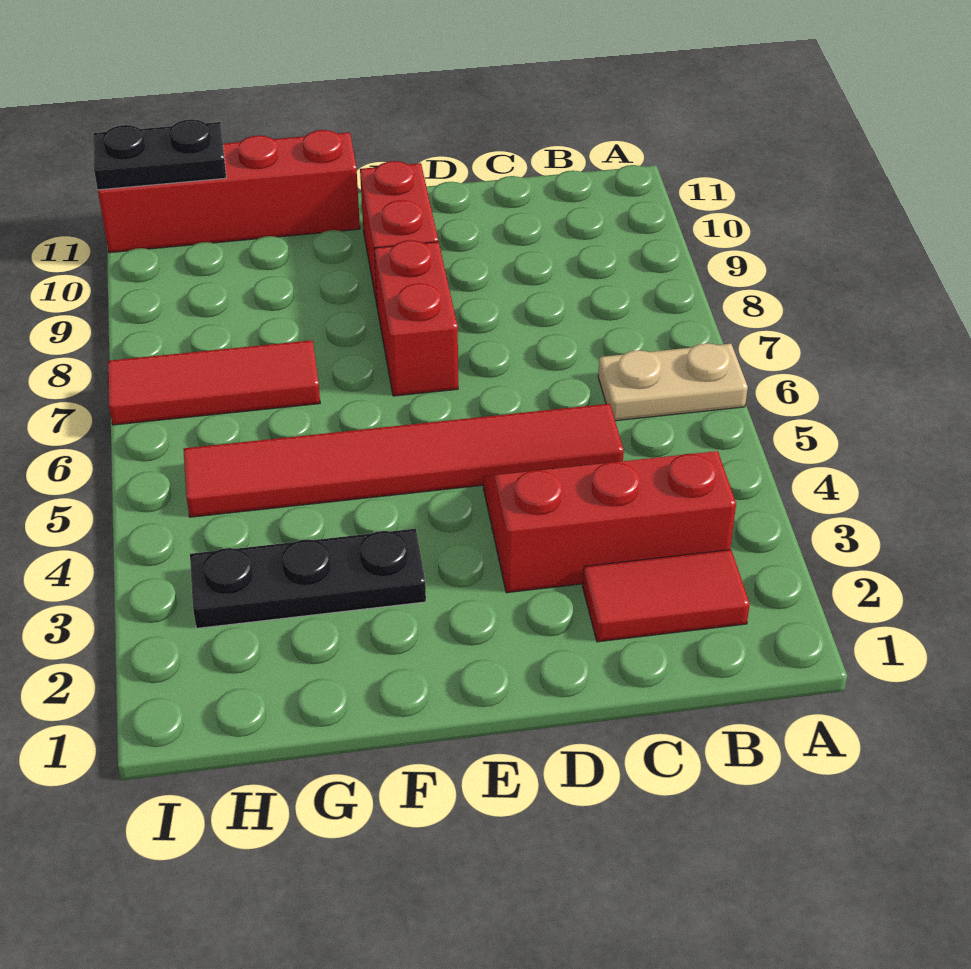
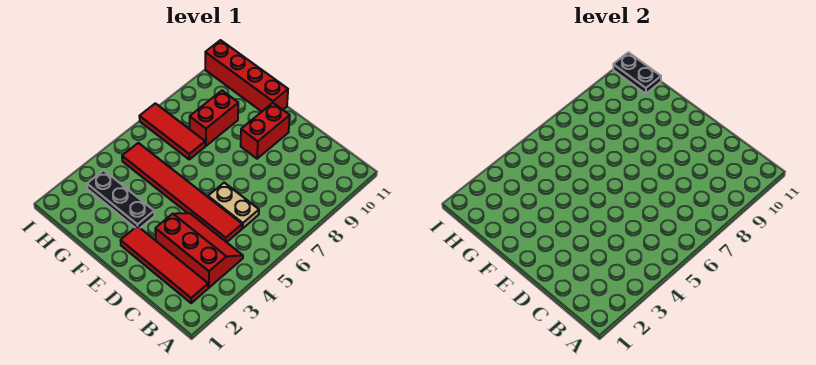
tan plate A6:B6 level 1 -> tan plate C6:D6 level 1
red tile B2:C2 level 1 -> red tile B2:E2 level 1
red brick E7:E8 level 1 -> red brick G8:G9 level 1

